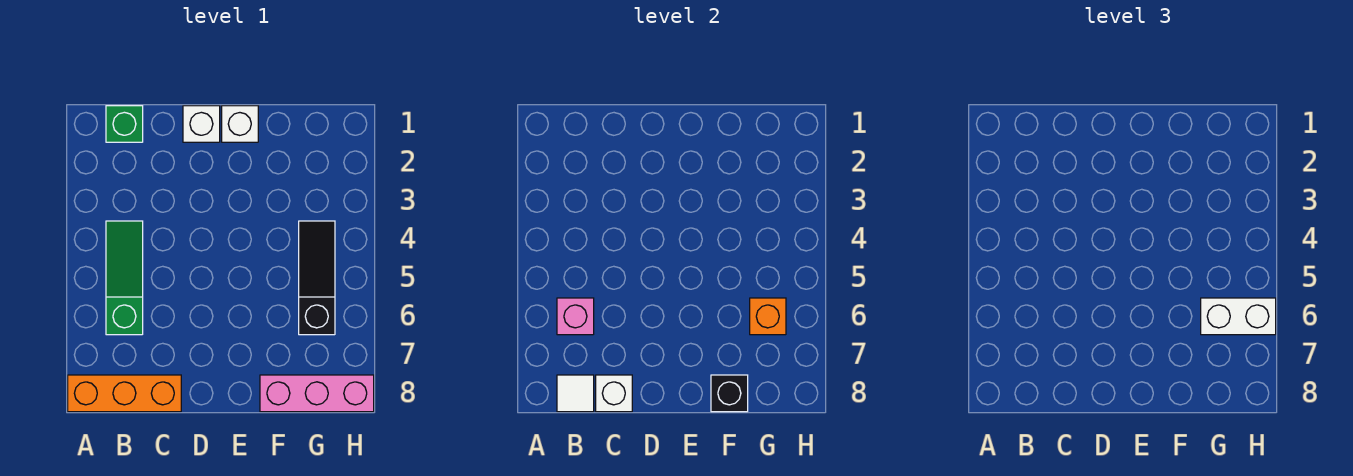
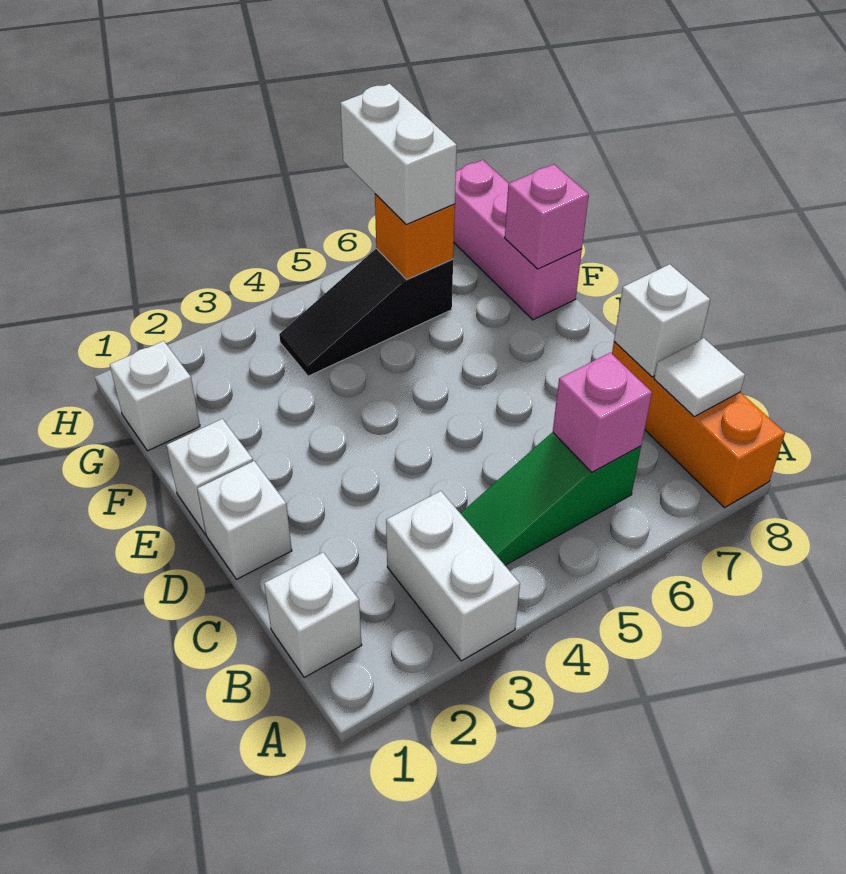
none -> white brick A3:B3 level 1
green brick B1 level 1 -> white brick B1 level 1
black brick F8 level 2 -> pink brick F8 level 2
none -> white brick G1 level 1

